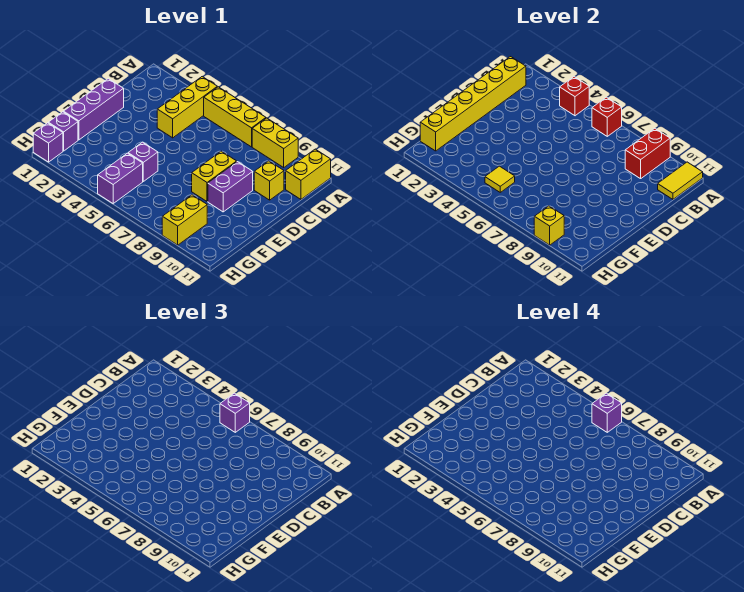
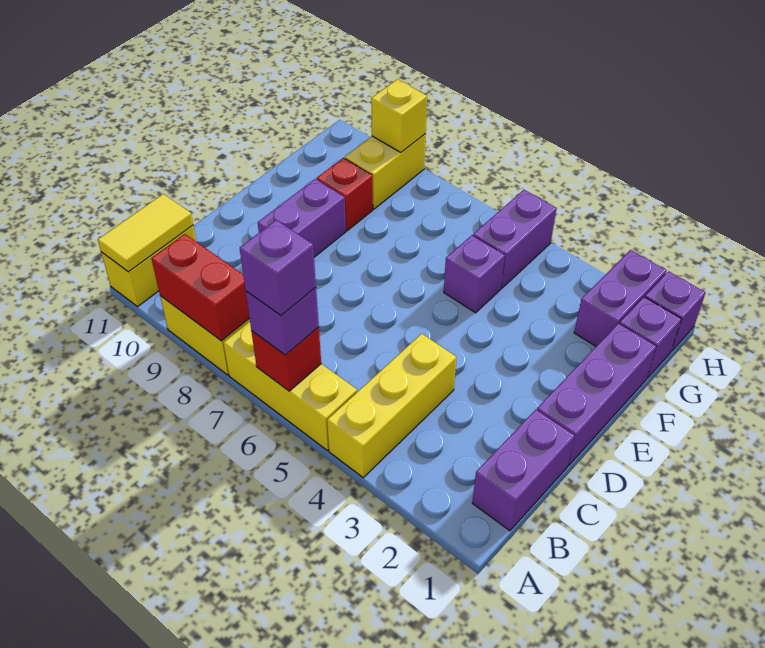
red brick A4 level 2 -> red brick F9 level 1
red brick A9:B9 level 2 -> red brick A8:A9 level 2
none -> purple brick B1:C1 level 1
yellow brick B1:G1 level 2 -> none
yellow brick C10 level 1 -> none
yellow brick D8:E8 level 1 -> none
none -> purple brick G2:H2 level 1
yellow tile G5 level 2 -> none

